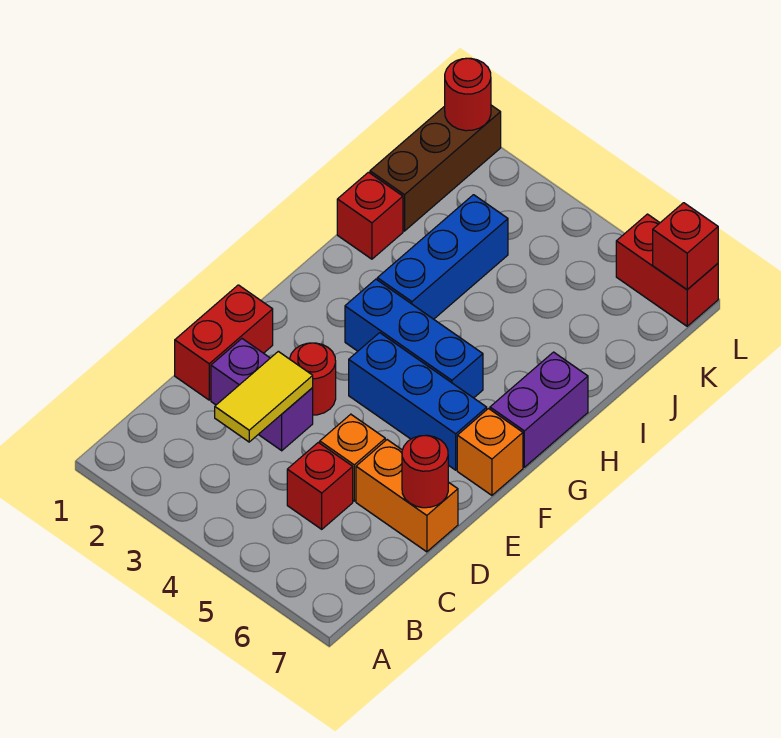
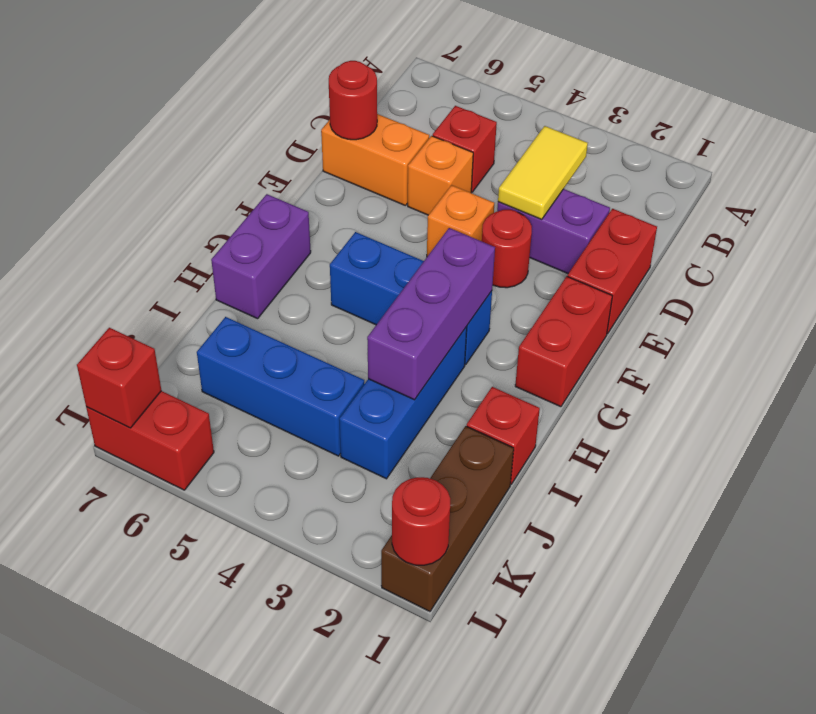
none -> red brick F1:G1 level 1
blue brick F4:F6 level 1 -> blue brick J4:J6 level 1
orange brick F7 level 1 -> orange brick E4 level 1
none -> purple brick G3:I3 level 2

